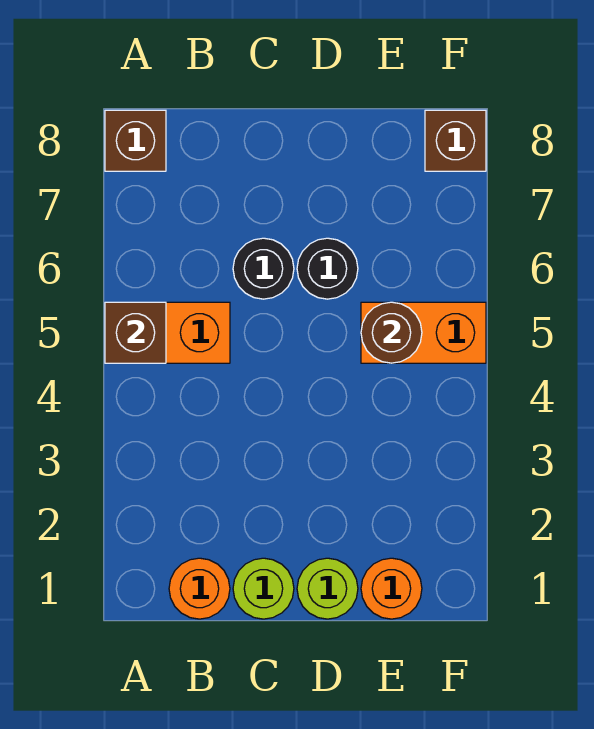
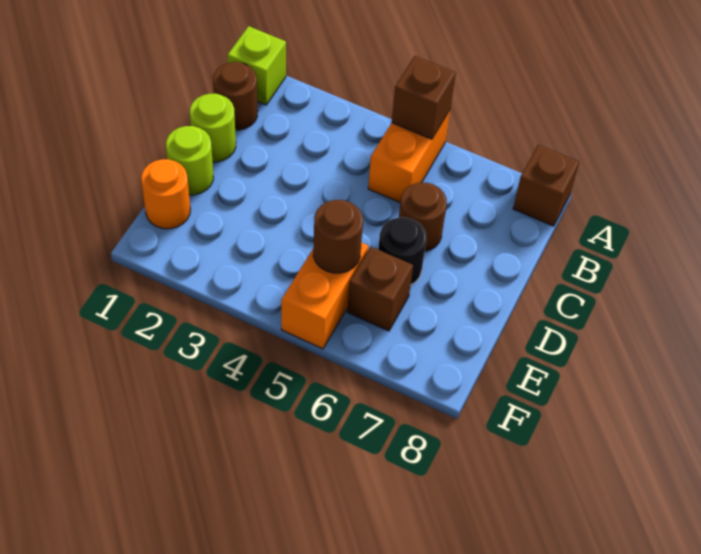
none -> lime brick A1 level 1
orange round brick B1 level 1 -> brown round brick B1 level 1
black round brick C6 level 1 -> brown round brick C6 level 1
brown brick F8 level 1 -> brown brick E6 level 1

